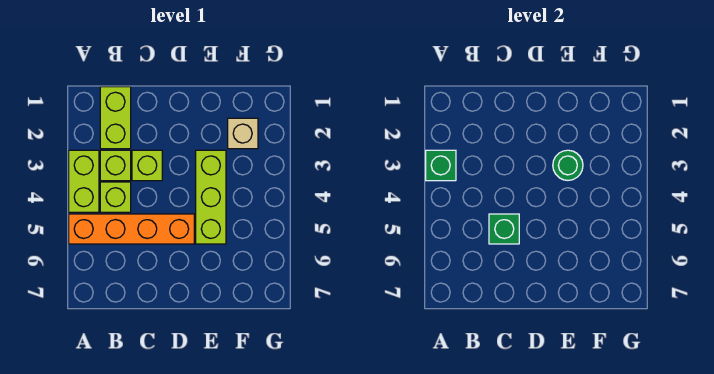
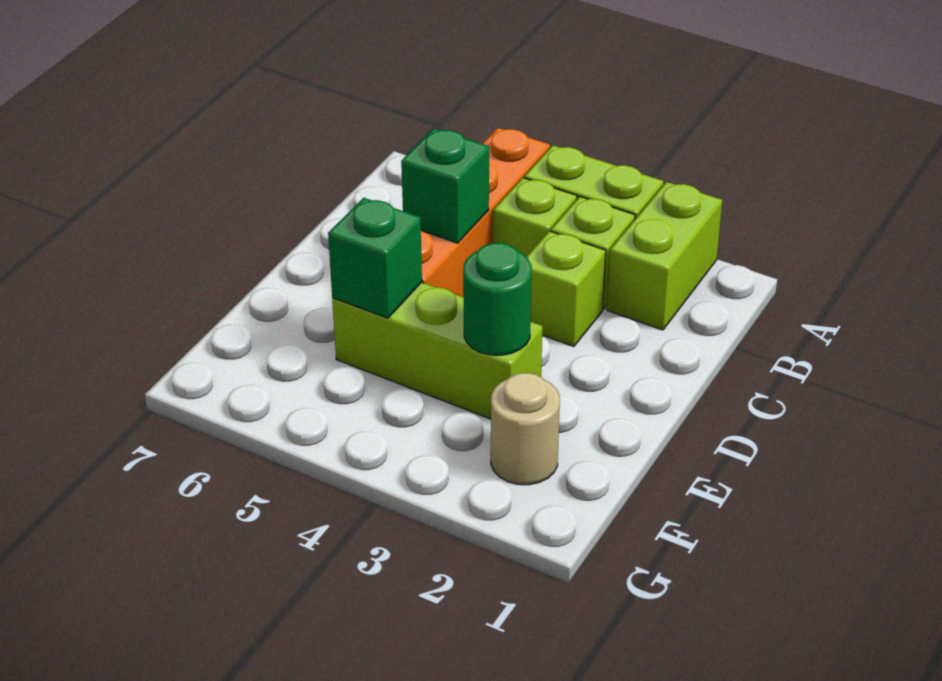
green brick A3 level 2 -> green brick E5 level 2
lime brick B1:B2 level 1 -> lime brick A2:B2 level 1
tan brick F2 level 1 -> tan round brick F2 level 1

